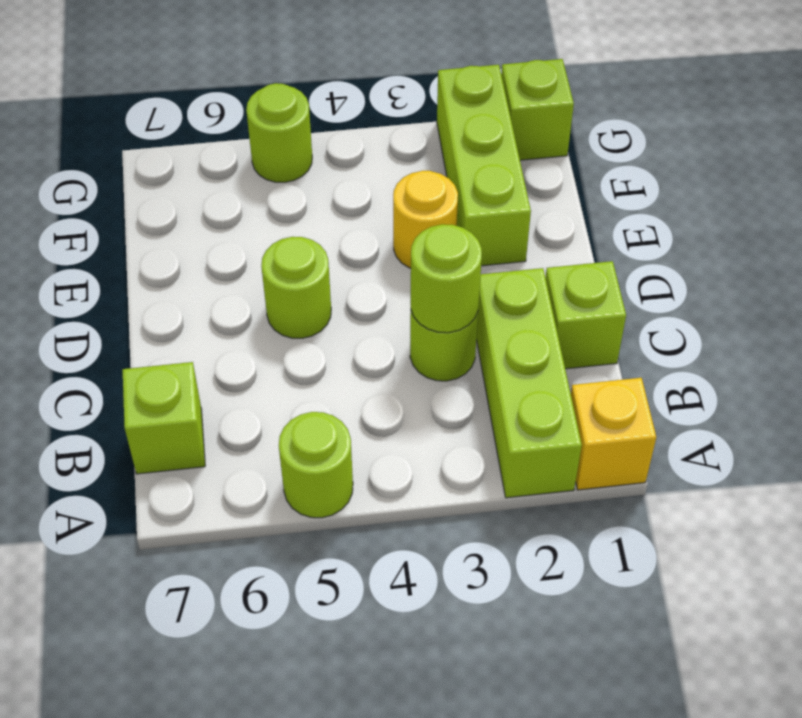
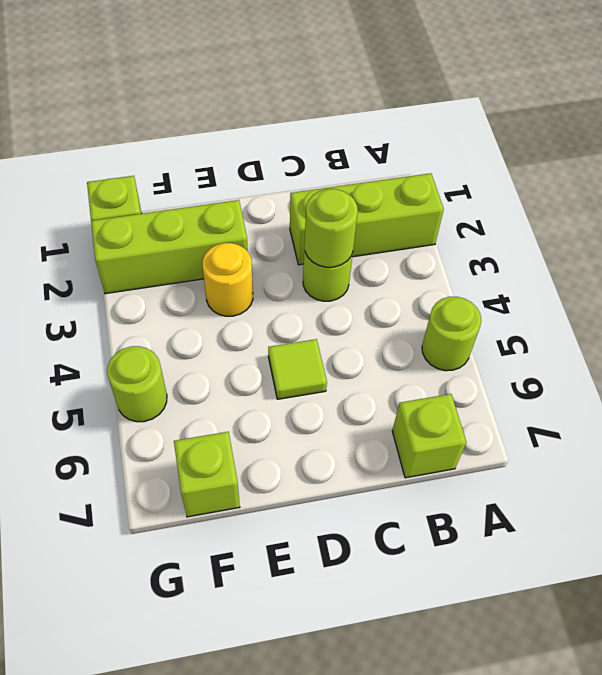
yellow brick A1 level 1 -> none
lime brick C1 level 1 -> lime brick F7 level 1
lime round brick D5 level 1 -> lime tile D5 level 1

